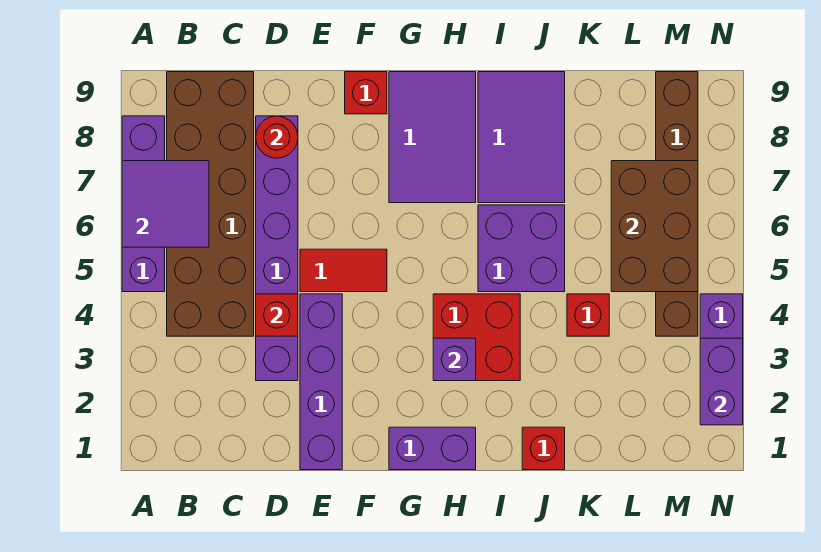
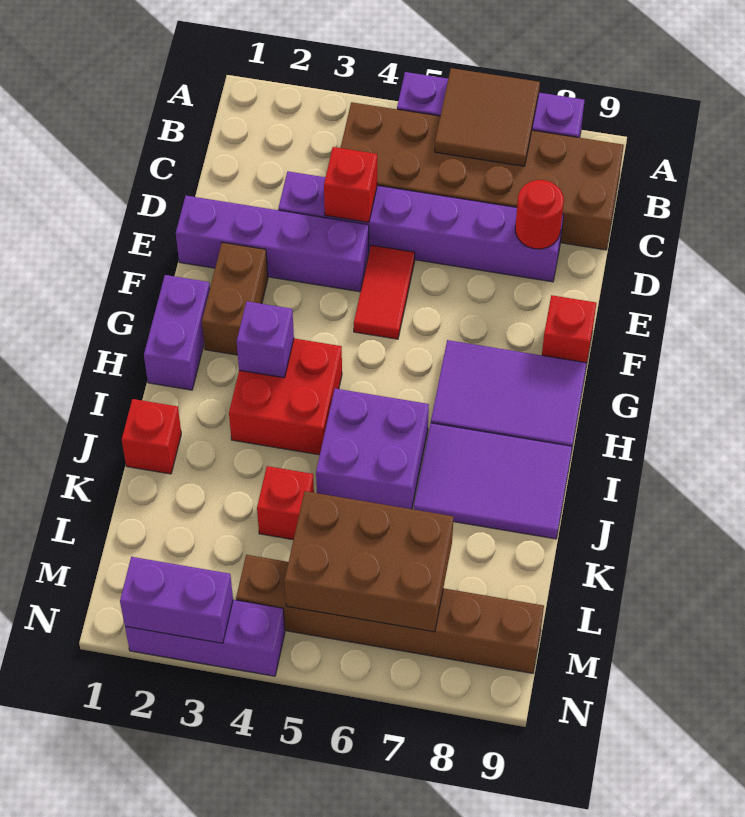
purple tile A6:B7 level 2 -> brown tile A6:B7 level 2
none -> brown brick F2:G2 level 1

